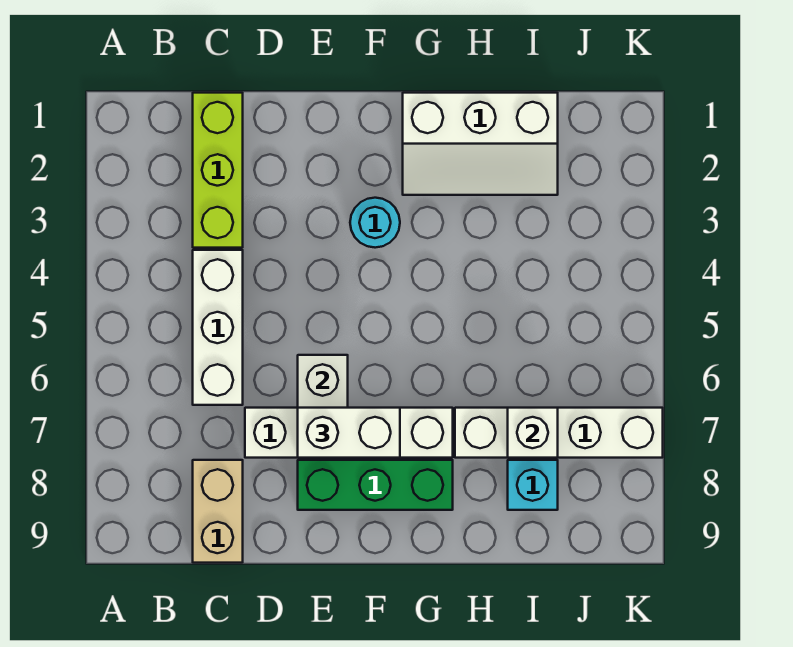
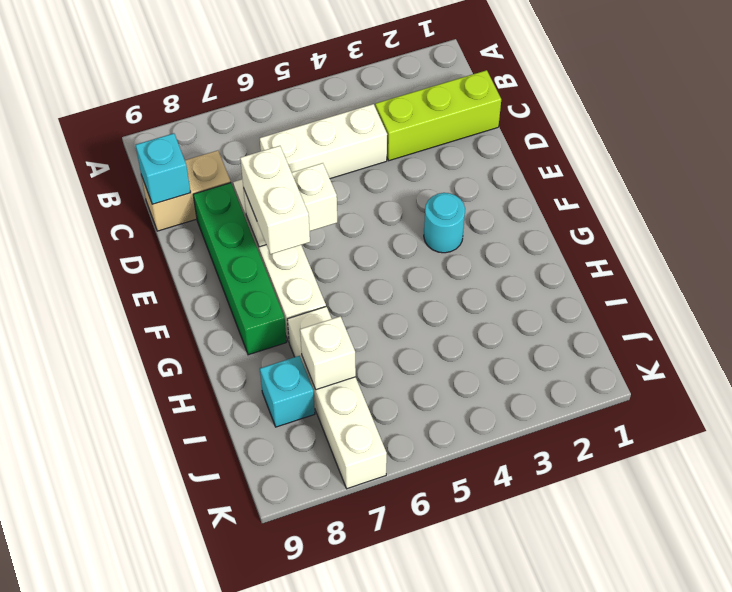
none -> cyan brick C9 level 2
green brick E8:G8 level 1 -> green brick D8:G8 level 1
white slope G1:I2 level 1 top 1 -> none

